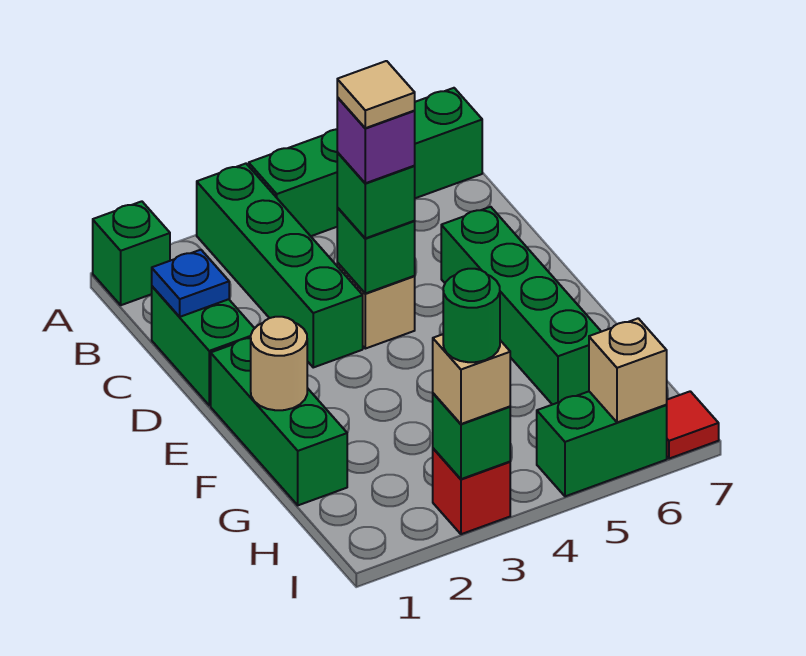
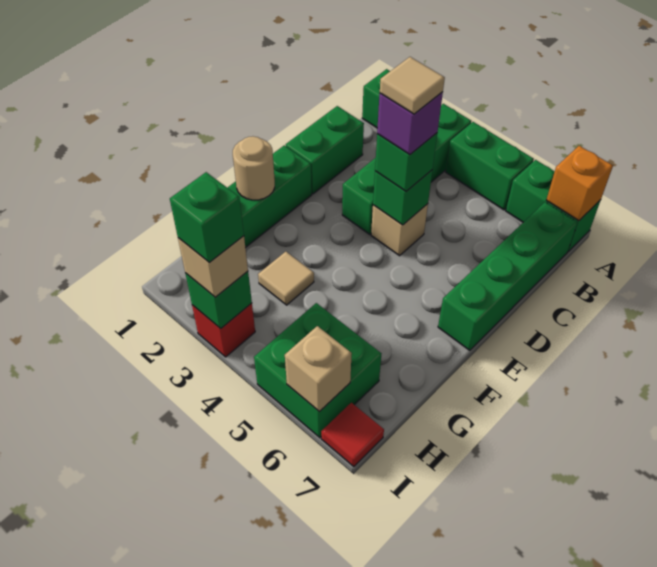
none -> orange brick A7 level 2
blue plate C1 level 2 -> none
green brick D6:G6 level 1 -> green brick B7:E7 level 1
none -> tan tile G3 level 1
green round brick I3 level 4 -> green brick I3 level 4
green brick I5:I6 level 1 -> green brick H5:I6 level 1

